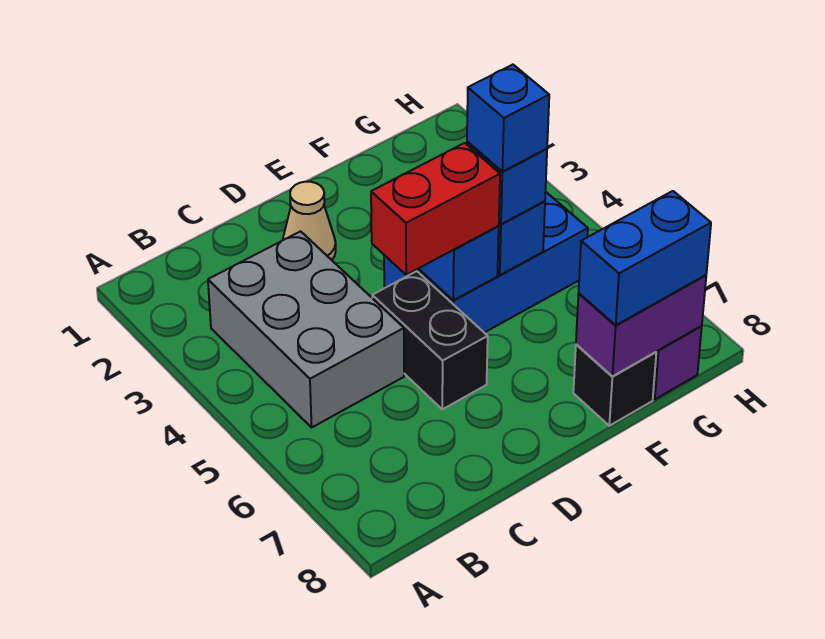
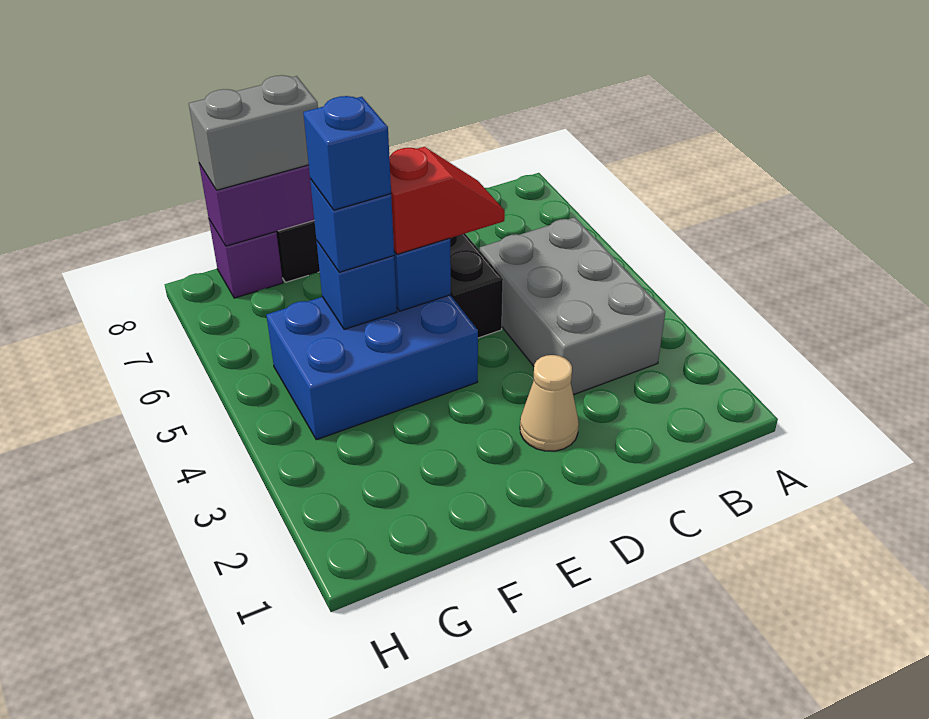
red brick D5:E5 level 3 -> red slope D5:E5 level 3 top E
blue brick F8:G8 level 3 -> grey brick F8:G8 level 3

